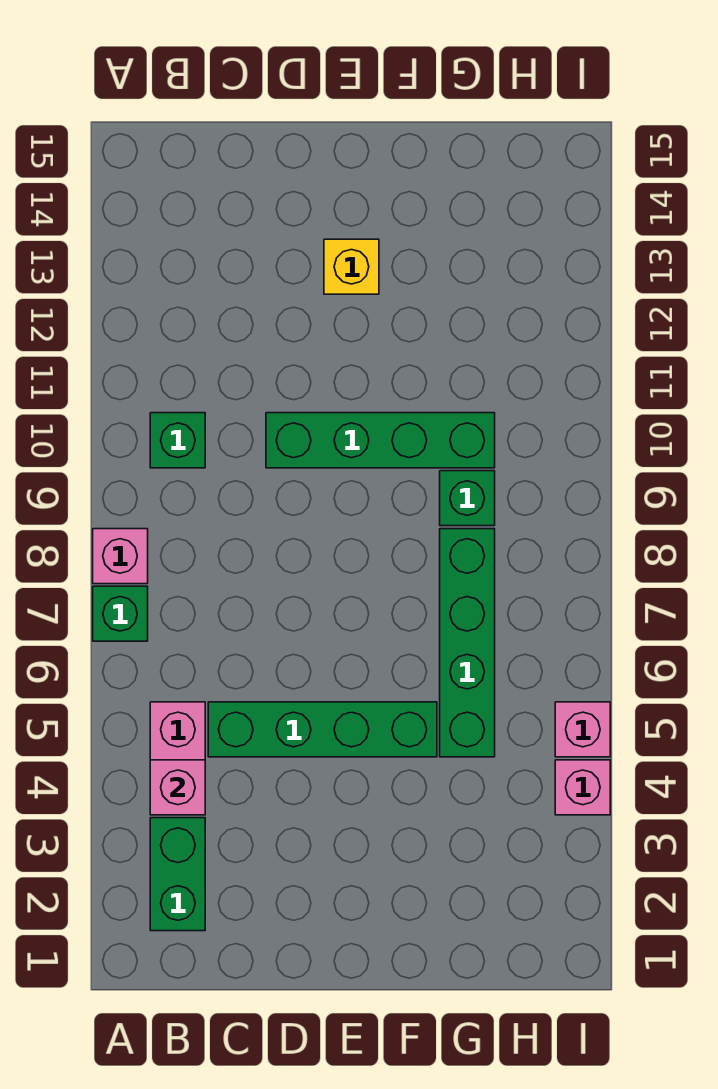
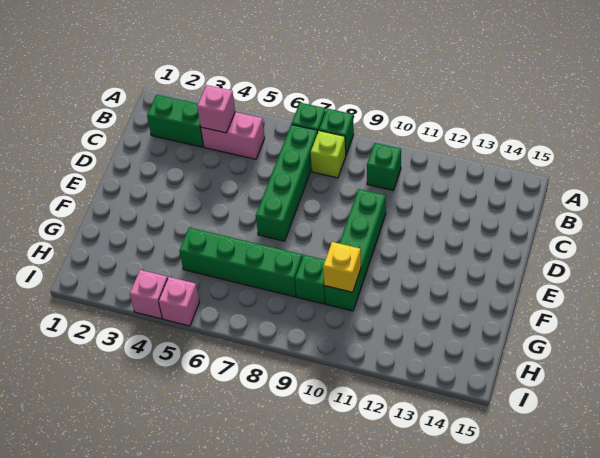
pink brick A8 level 1 -> green brick A8 level 1
none -> lime brick B8 level 1
green brick C5:F5 level 1 -> green brick B7:E7 level 1
yellow brick E13 level 1 -> yellow brick G10 level 2

